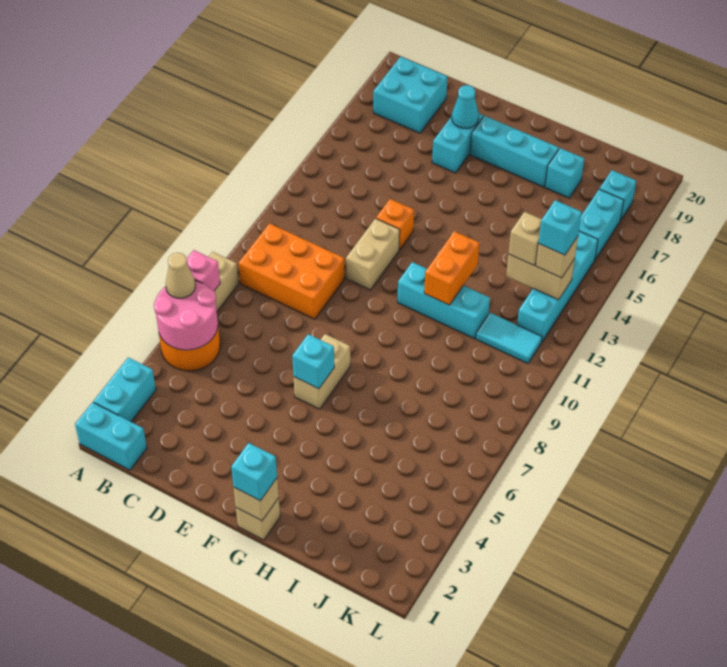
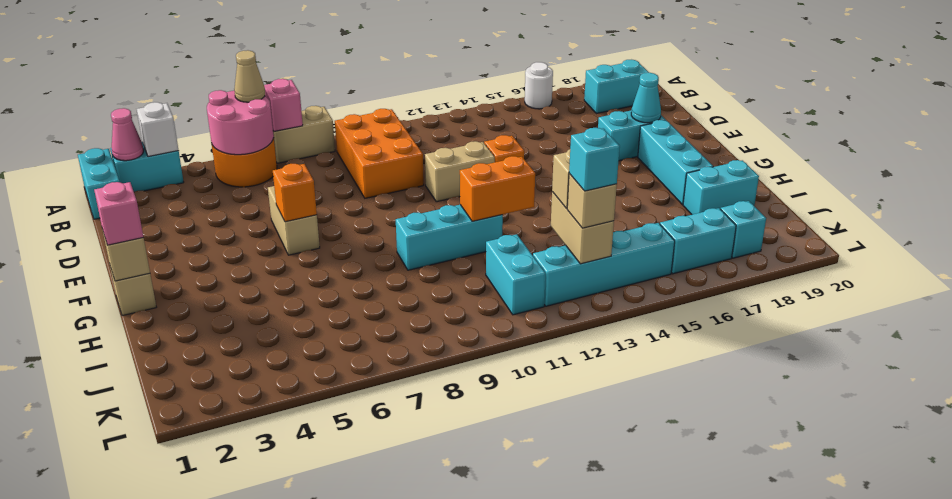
none -> pink cone A2 level 2
none -> white brick A3 level 2
none -> white round brick A16 level 1
cyan brick B18:C19 level 1 -> cyan brick B18:B19 level 1
tan brick F6:F7 level 1 -> tan brick E6:F6 level 1
cyan brick F6 level 2 -> orange brick F6 level 2
cyan brick G1 level 3 -> pink brick G1 level 3
cyan brick G11:I11 level 1 -> cyan brick H9:H11 level 1
cyan brick I18 level 1 -> cyan brick I18:I19 level 1
cyan tile J11:K11 level 1 -> cyan brick J11:K11 level 1

